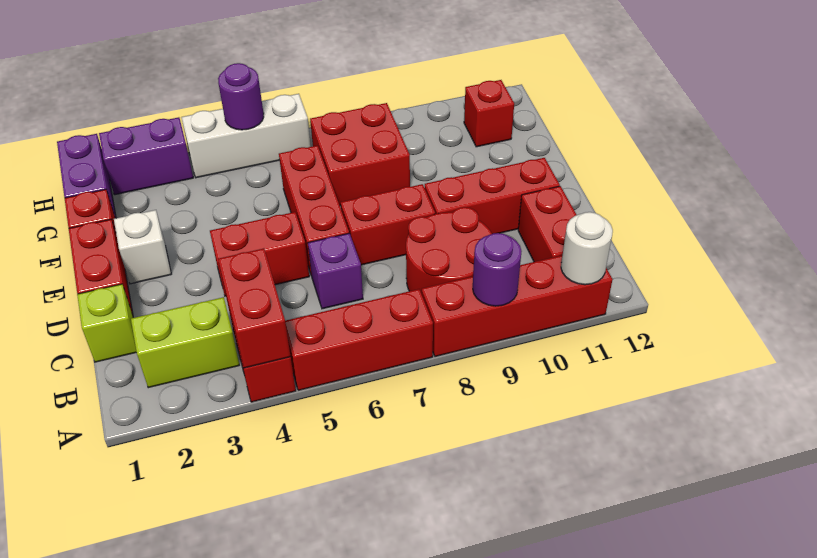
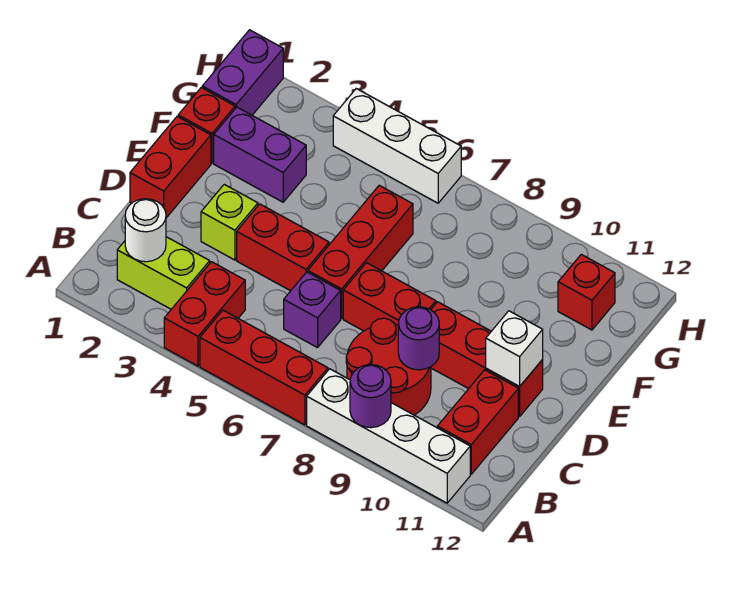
red brick A4:B4 level 2 -> none
red brick A8:A11 level 1 -> white brick A8:A11 level 1
white round brick A11 level 2 -> white round brick B2 level 2
lime brick C1 level 1 -> lime brick D3 level 1
white brick E2 level 1 -> white brick D11 level 2
red brick F7:G8 level 1 -> none
purple brick H2:H3 level 1 -> purple brick F2:F3 level 1
purple round brick H5 level 2 -> purple round brick C9 level 2

